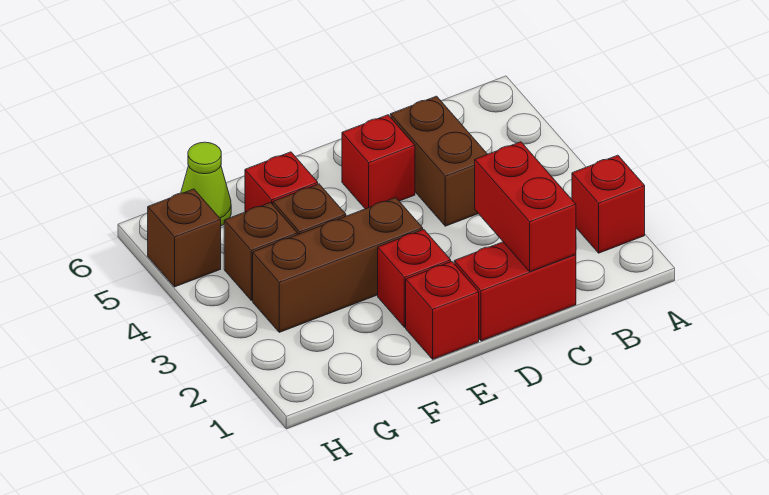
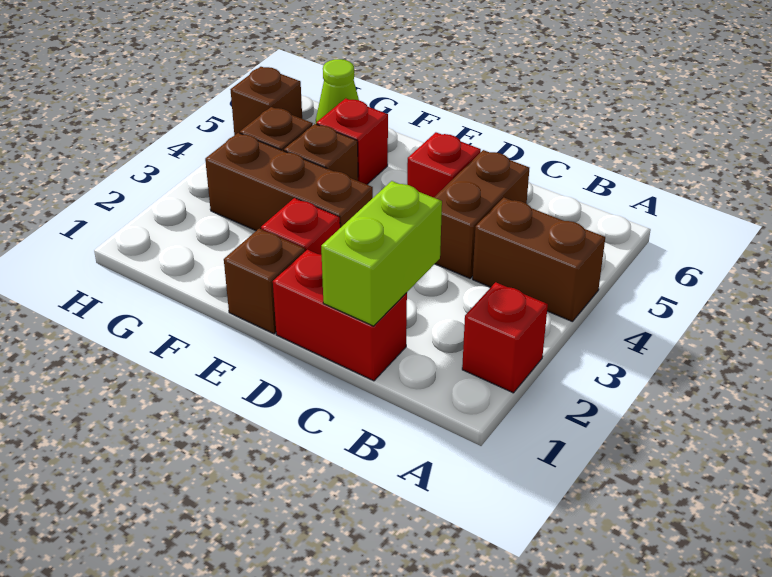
none -> brown brick A4:B4 level 1
red brick C1:C2 level 2 -> lime brick C1:C2 level 2
red brick E1 level 1 -> brown brick E1 level 1

